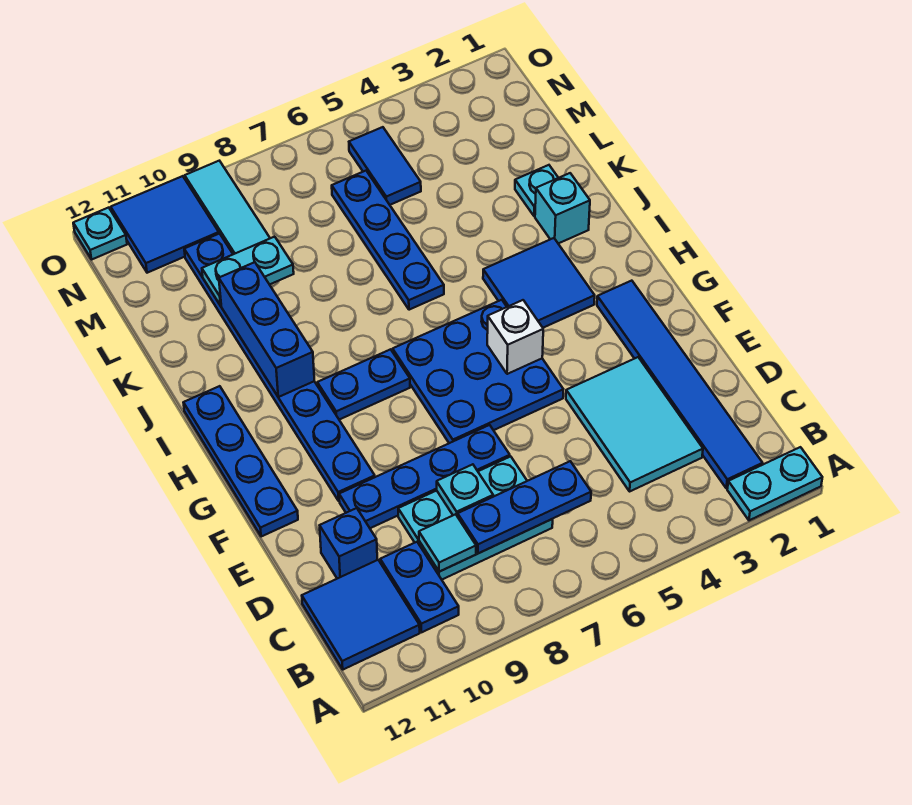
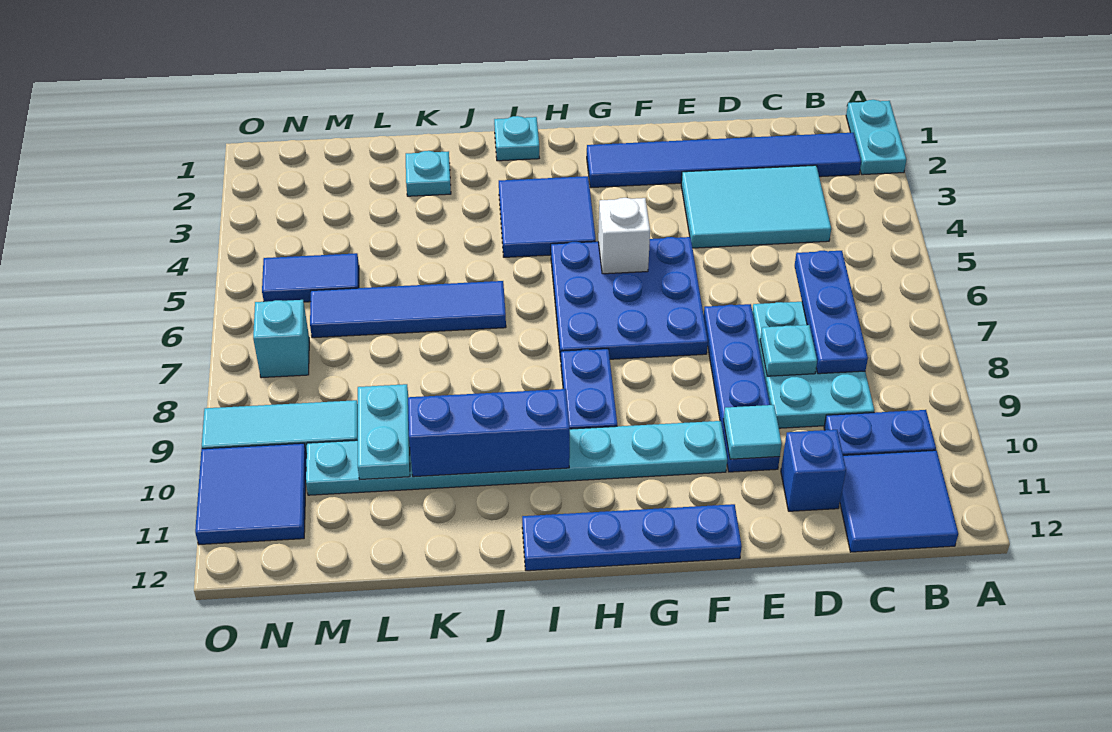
cyan tile C9 level 2 -> cyan tile E10 level 2
blue plate F10:M10 level 1 -> cyan plate F10:M10 level 1
cyan brick J2 level 1 -> cyan brick N7 level 1
blue plate J6:M6 level 1 -> blue tile J6:M6 level 1
cyan plate O12 level 1 -> cyan plate I1 level 1

